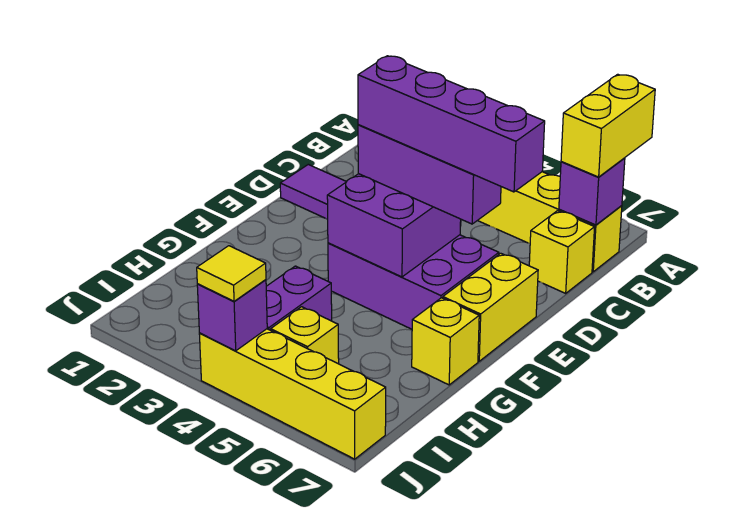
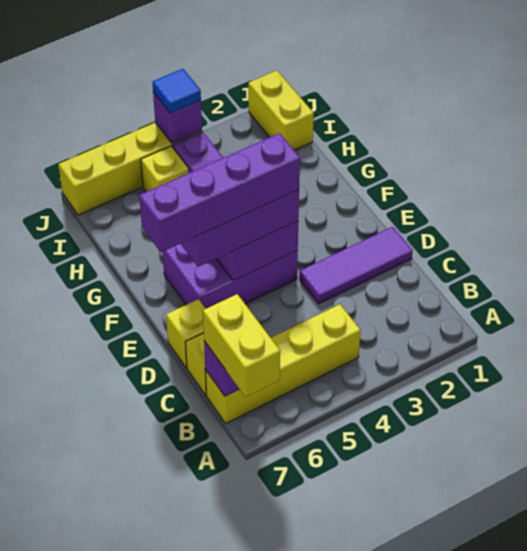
yellow brick E7:F7 level 1 -> yellow brick I1:J1 level 1
yellow brick G7 level 1 -> yellow brick D7 level 1
yellow tile J4 level 3 -> blue tile J4 level 3

